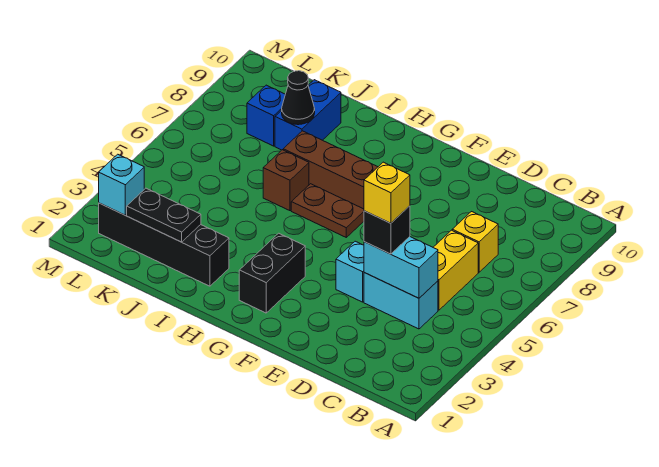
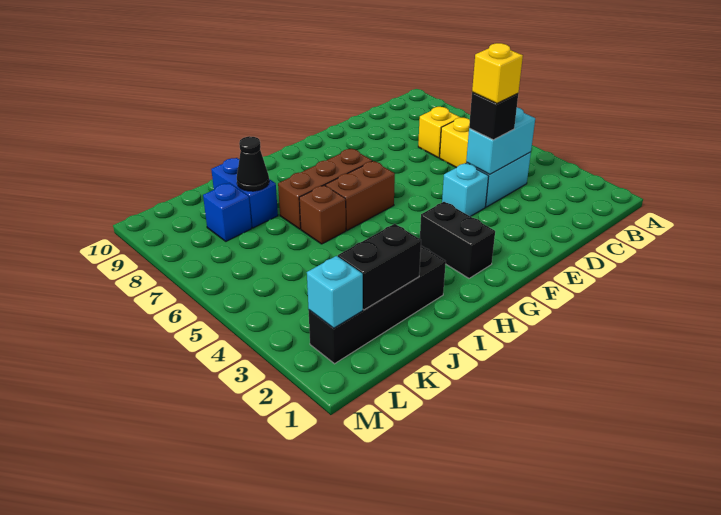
brown plate G6:H6 level 1 -> brown brick G6:H6 level 1
black plate J2:K2 level 2 -> black brick J2:K2 level 2

